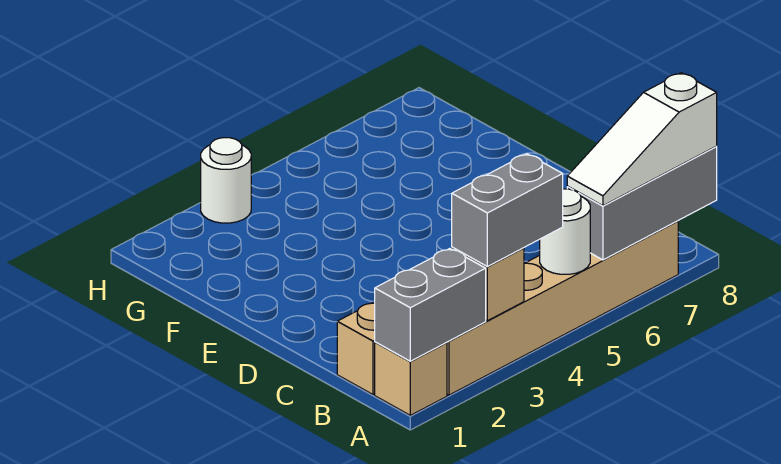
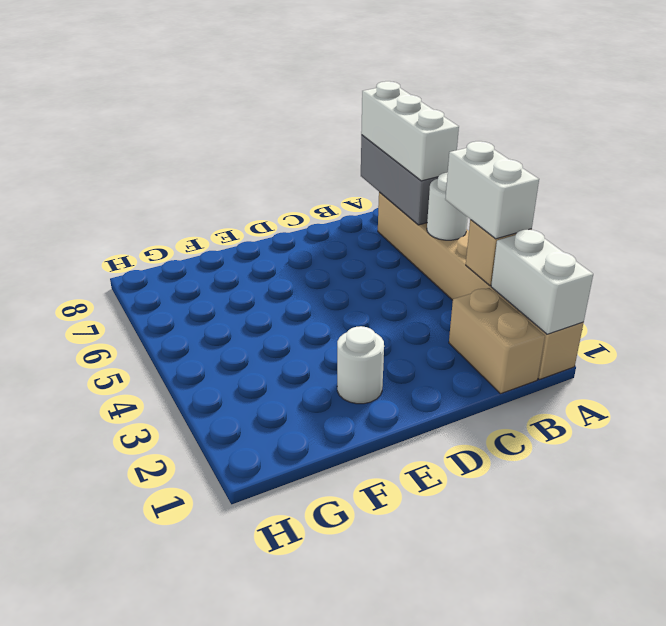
grey brick A1:A2 level 2 -> white brick A1:A2 level 2
grey brick A3:A4 level 3 -> white brick A3:A4 level 3
white slope A6:A8 level 3 top 8 -> white brick A6:A8 level 3
white round brick H3 level 1 -> white round brick E2 level 1

